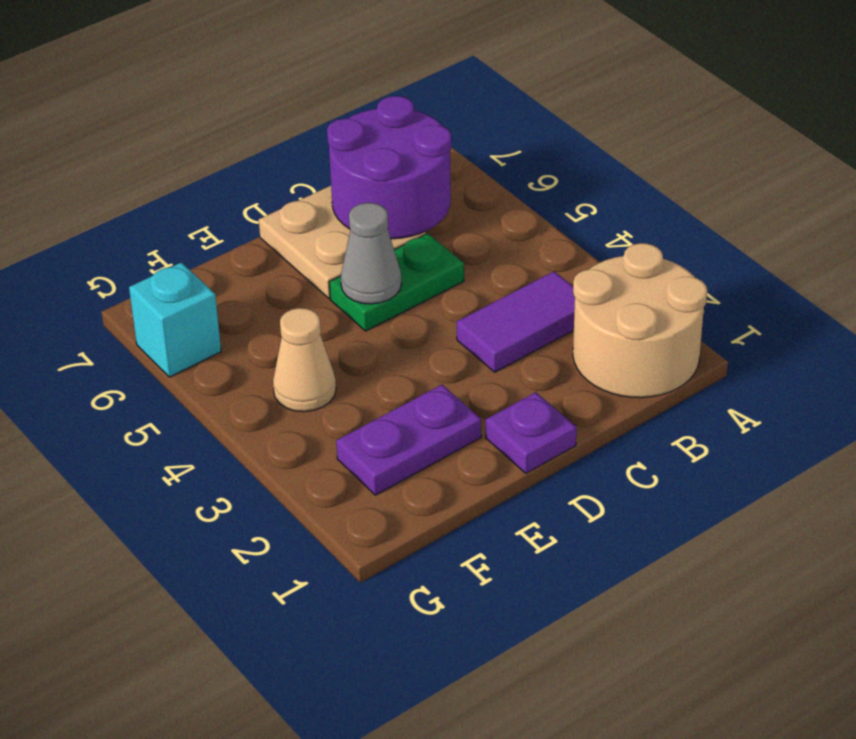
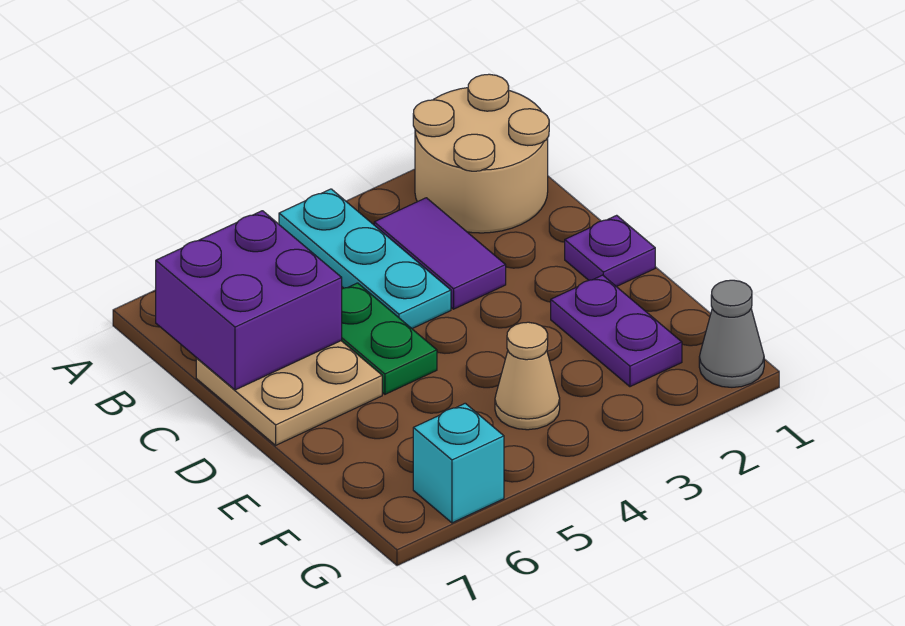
none -> cyan plate A4:C4 level 1
purple round brick B6:C7 level 2 -> purple brick B6:C7 level 2
grey cone D5 level 2 -> grey cone G1 level 1

